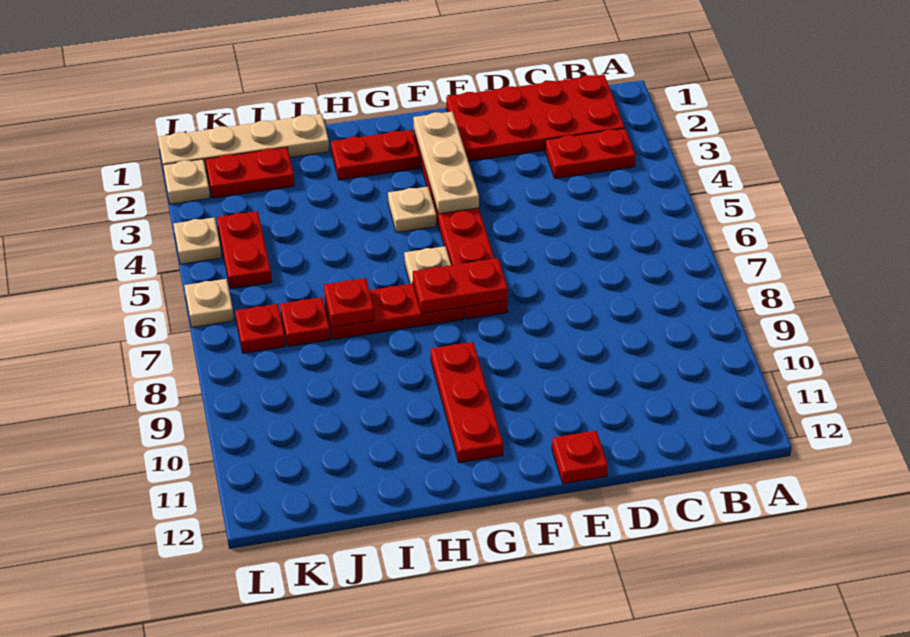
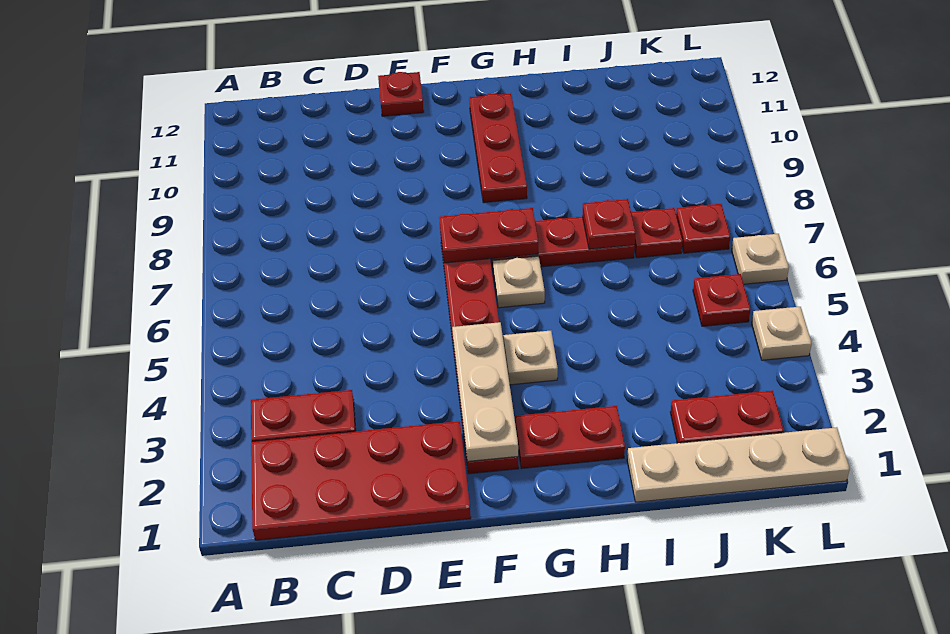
red plate K4:K5 level 1 -> red plate K5 level 1
tan plate L2 level 1 -> none

